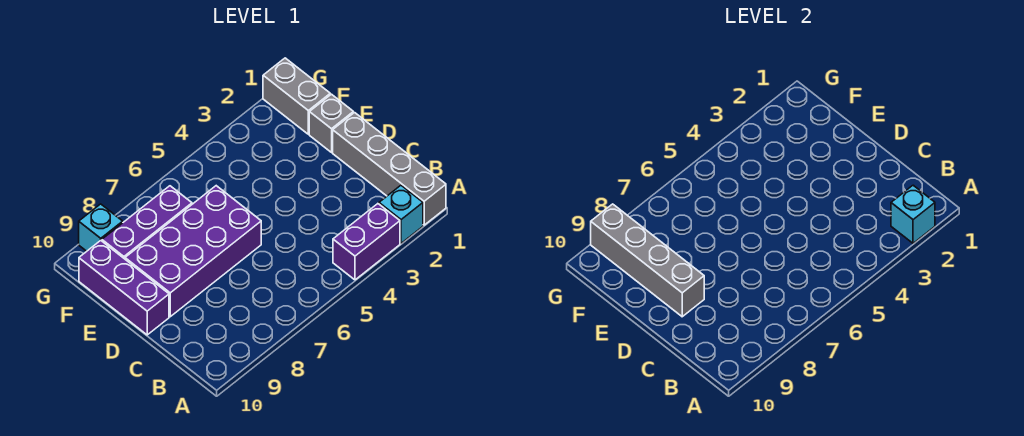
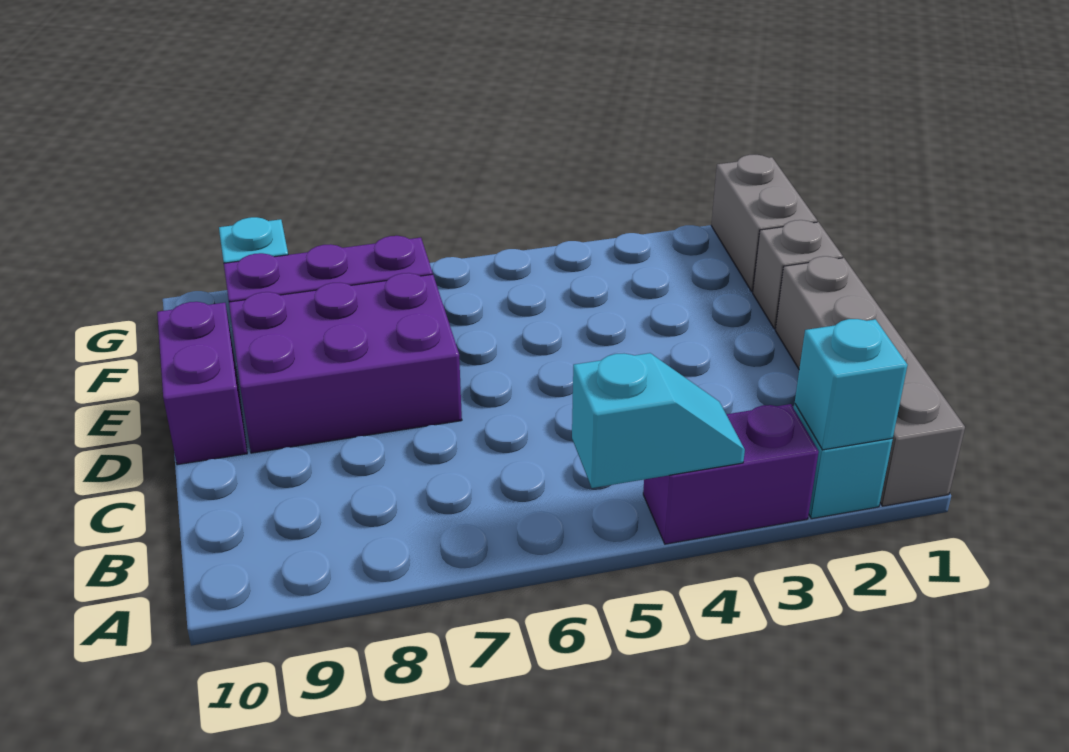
none -> cyan slope A4:A5 level 2 top 5
purple brick D6:E9 level 1 -> purple brick D7:E9 level 1
grey brick D9:G9 level 2 -> none
purple brick D10:F10 level 1 -> purple brick D10:E10 level 1

